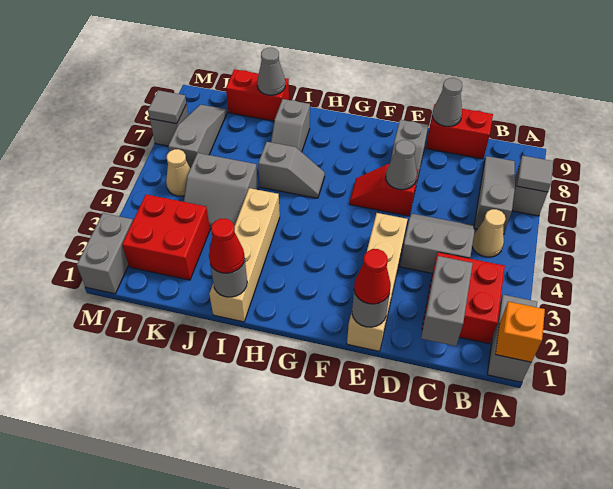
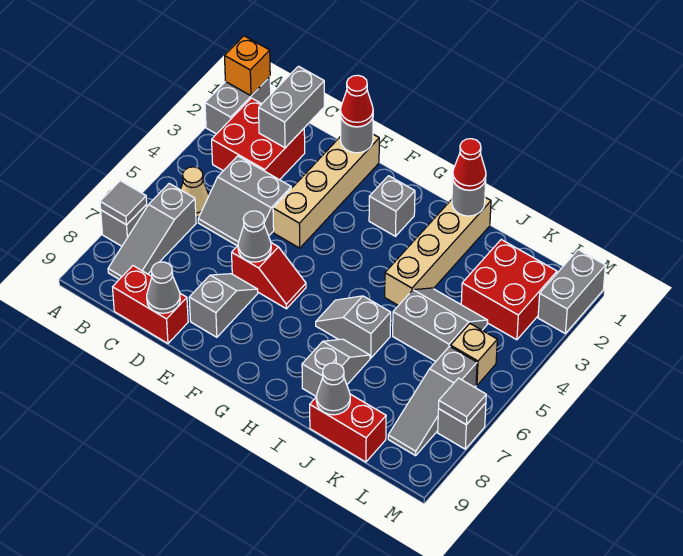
none -> grey brick G2 level 1
tan cone L5 level 1 -> tan brick L5 level 1

